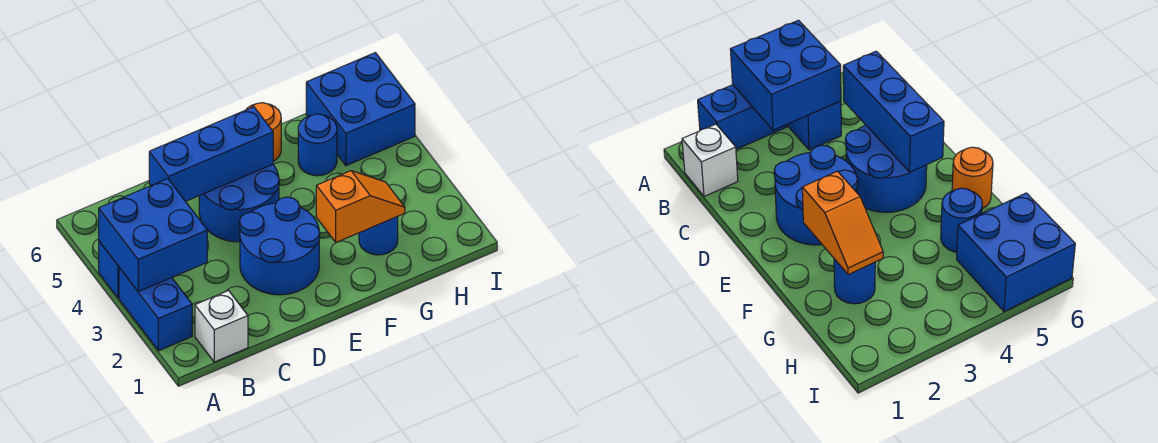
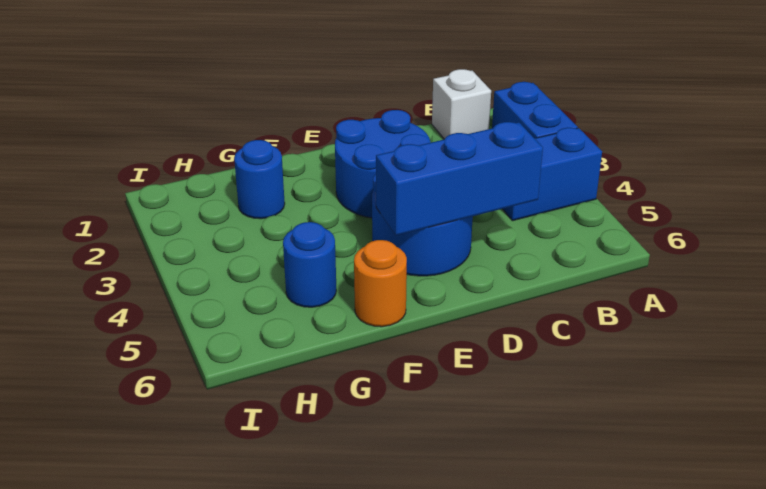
blue brick A3:B4 level 2 -> none
orange slope F2:G2 level 2 top F -> none
blue brick H5:I6 level 1 -> none

